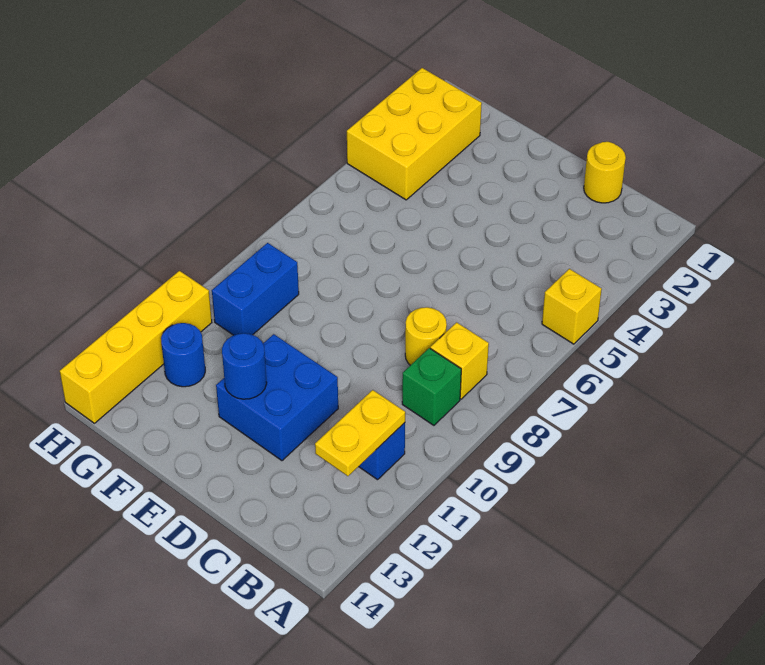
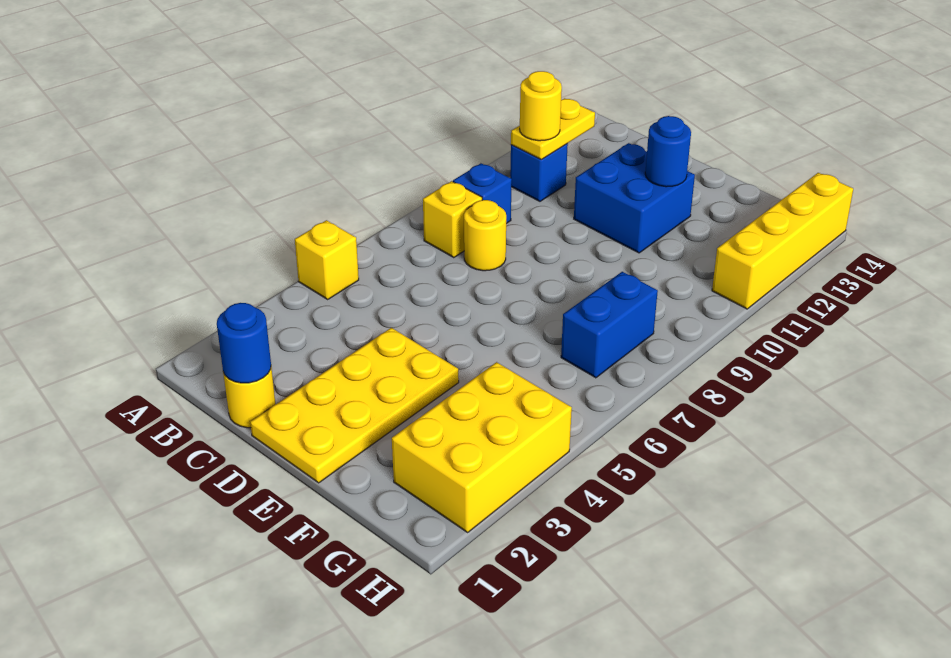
green brick B9 level 1 -> blue brick B9 level 1
none -> yellow round brick B11 level 3
none -> yellow plate D1:E4 level 1
blue brick G9:G10 level 1 -> blue brick G7:G8 level 1
blue round brick G12 level 1 -> blue round brick C1 level 2

